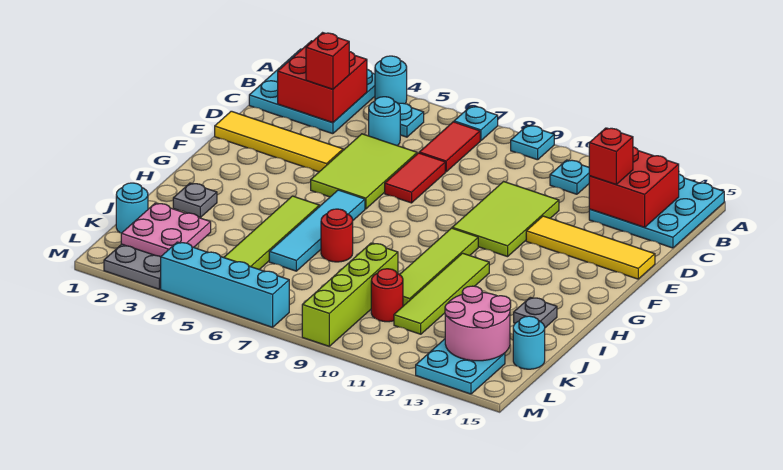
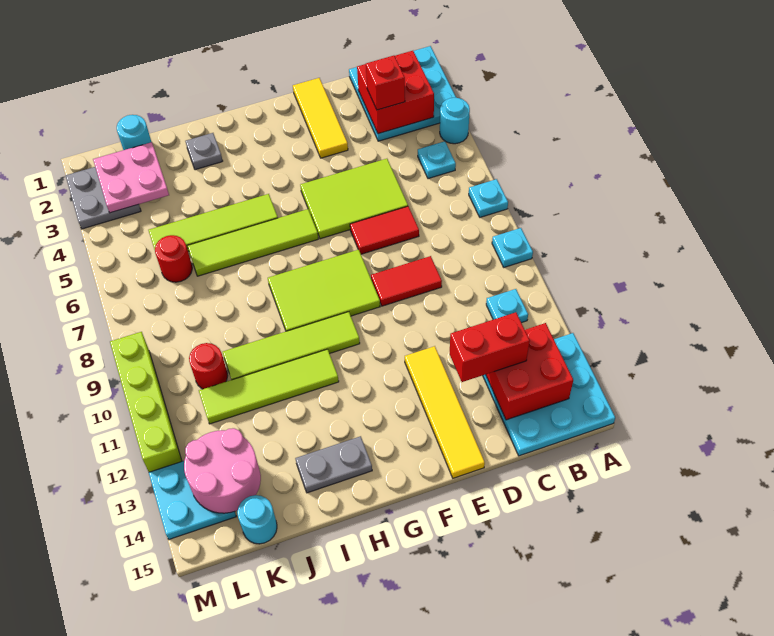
red tile B7:C7 level 1 -> red tile D9:E9 level 1
cyan round brick C5 level 1 -> none
red brick C13 level 3 -> red brick C13:D13 level 3
lime tile D10:F11 level 1 -> lime tile F8:H9 level 1
yellow tile E1:E4 level 1 -> yellow tile E1:E3 level 1
cyan tile G6:J6 level 1 -> lime tile G6:J6 level 1
red round brick I7 level 1 -> red round brick K6 level 1
grey plate I14 level 1 -> grey plate H14:I14 level 1
lime brick J9:M9 level 1 -> lime brick M9:M12 level 1
cyan brick M4:M7 level 1 -> none

